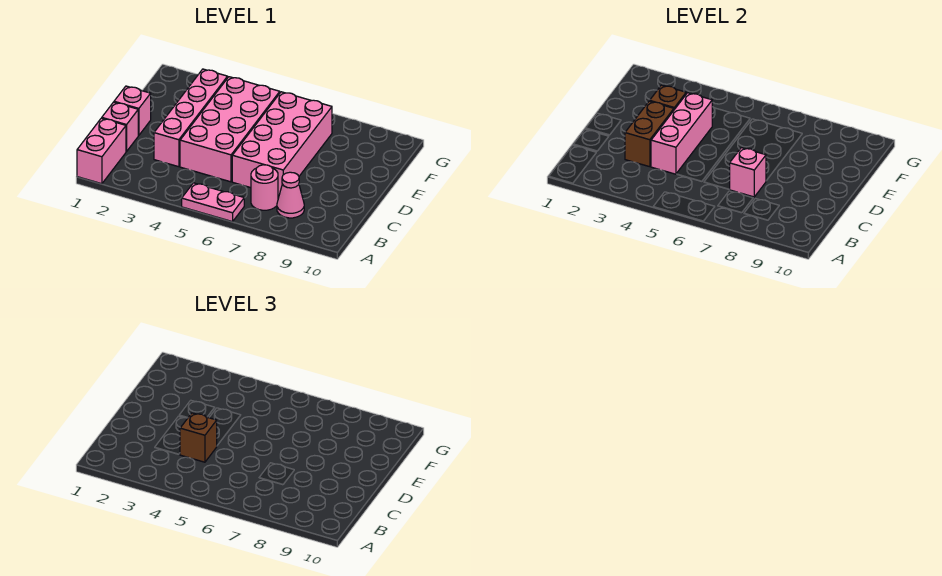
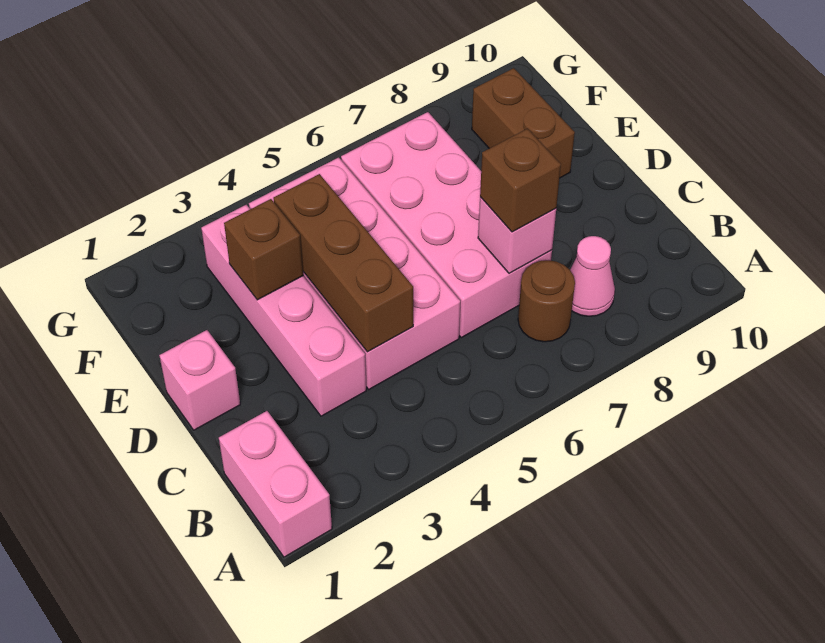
pink plate A5:A6 level 1 -> none
pink round brick B7 level 1 -> brown round brick B7 level 1
pink brick C1 level 1 -> none
brown brick C3:D3 level 2 -> brown brick E9:F9 level 1
pink brick C4:E4 level 2 -> brown brick C4:E4 level 2
brown brick C4 level 3 -> brown brick C7 level 3

